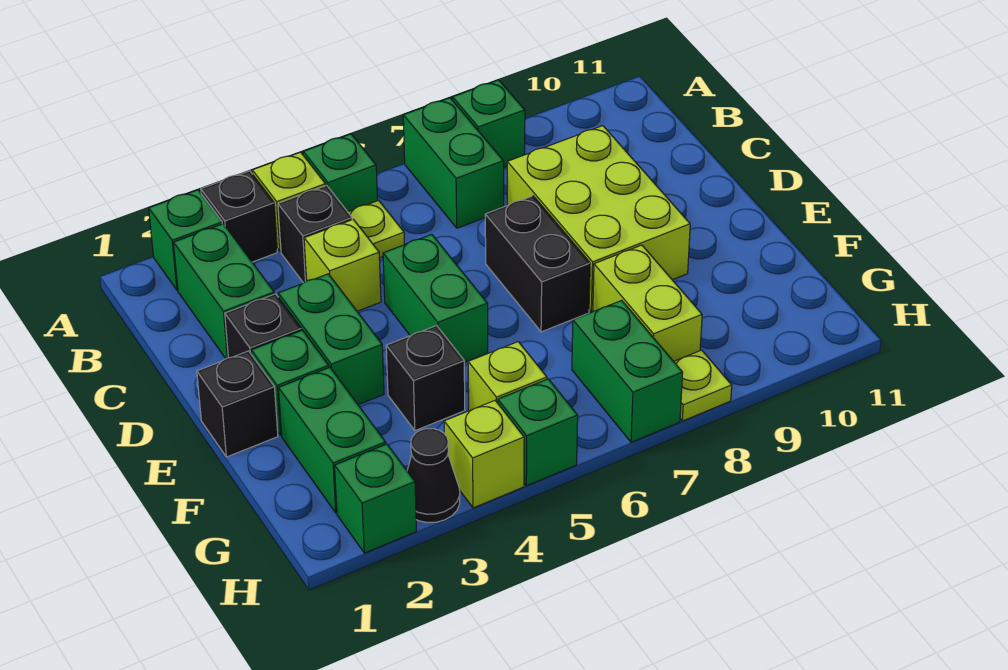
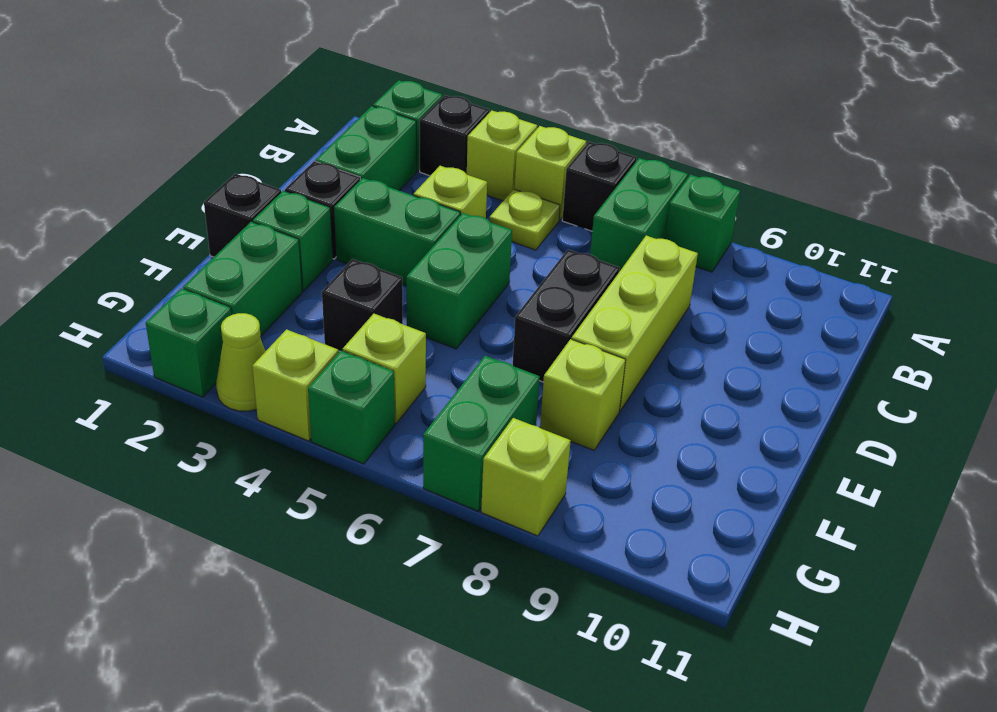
green brick A5 level 1 -> lime brick A5 level 1
black brick B4 level 1 -> black brick A6 level 1
lime brick C8:E9 level 1 -> lime brick C8:E8 level 1
green brick D3:E3 level 1 -> green brick D3:D4 level 1
lime brick F8:G8 level 1 -> lime brick F8 level 1
black cone H3 level 1 -> lime cone H3 level 1
lime plate H8 level 1 -> lime brick H8 level 1

